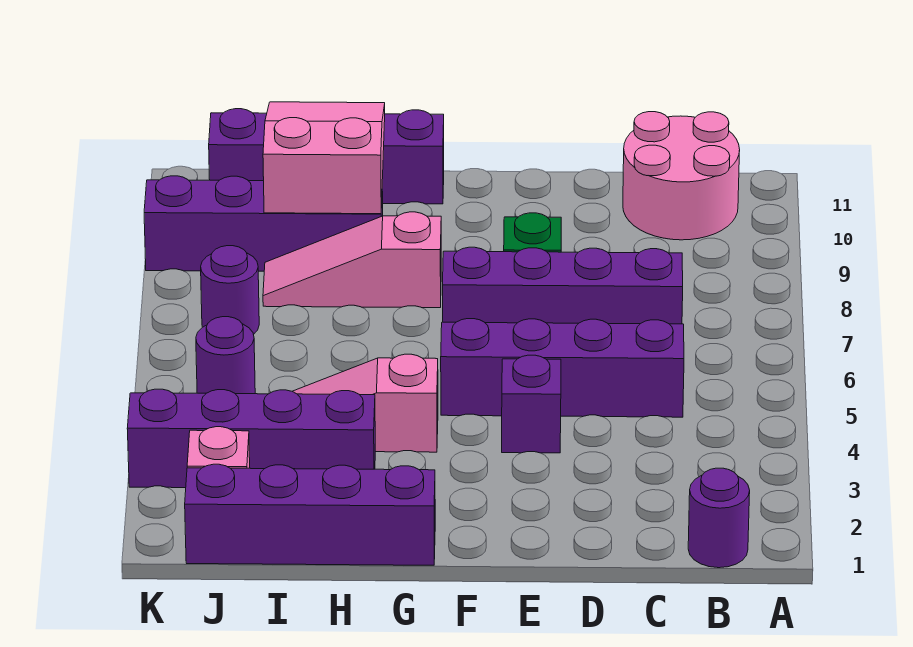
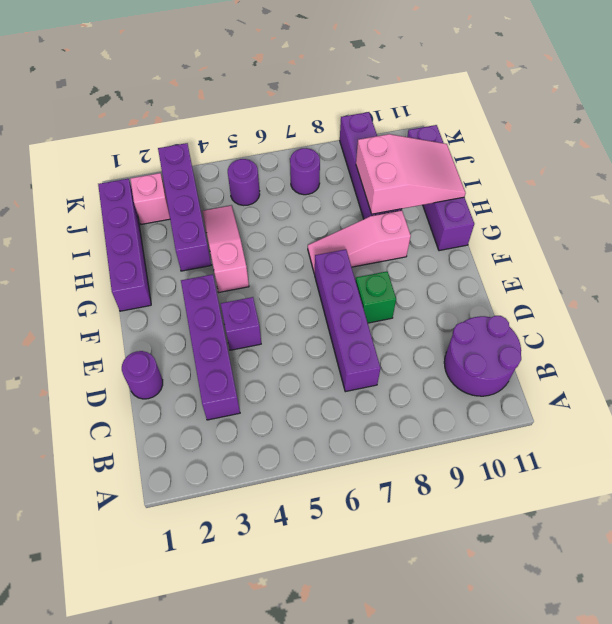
purple round brick B1 level 1 -> purple round brick D1 level 1
pink round brick B10:C11 level 1 -> purple round brick B10:C11 level 1
purple brick C5:F5 level 1 -> purple brick C3:F3 level 1
pink slope G8:I8 level 1 top G -> pink slope G7:G9 level 1 top 9

